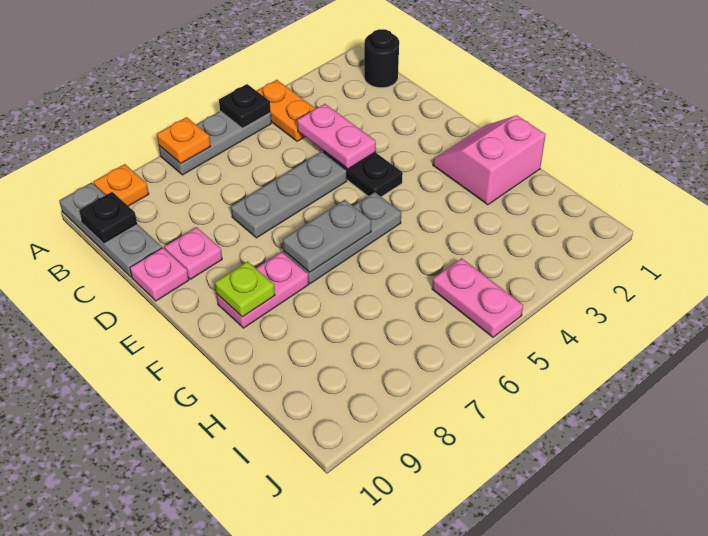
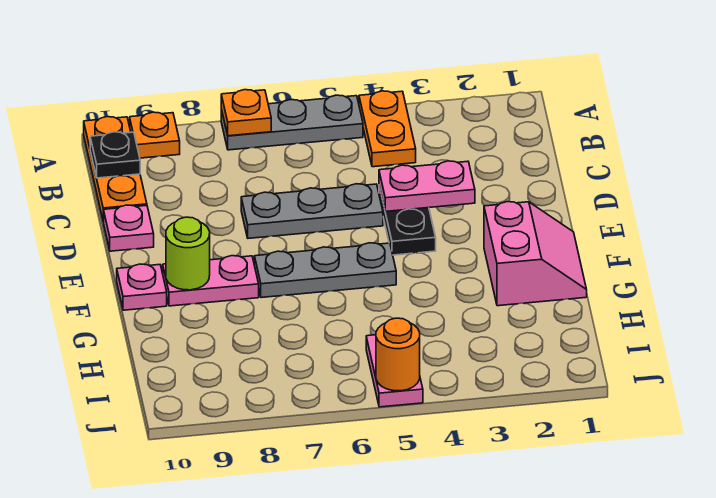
black plate A5 level 2 -> none
grey plate A10:C10 level 1 -> orange plate A10:C10 level 1
black round brick B1 level 1 -> none
pink plate C4:D4 level 2 -> pink plate D3:D4 level 2
pink plate D9 level 1 -> pink plate F10 level 1
pink slope F1:G2 level 1 top G -> pink slope F1:G2 level 1 top 2
grey plate F6:F7 level 2 -> none
lime plate F9 level 2 -> lime round brick F9 level 2
none -> orange round brick J5 level 2

